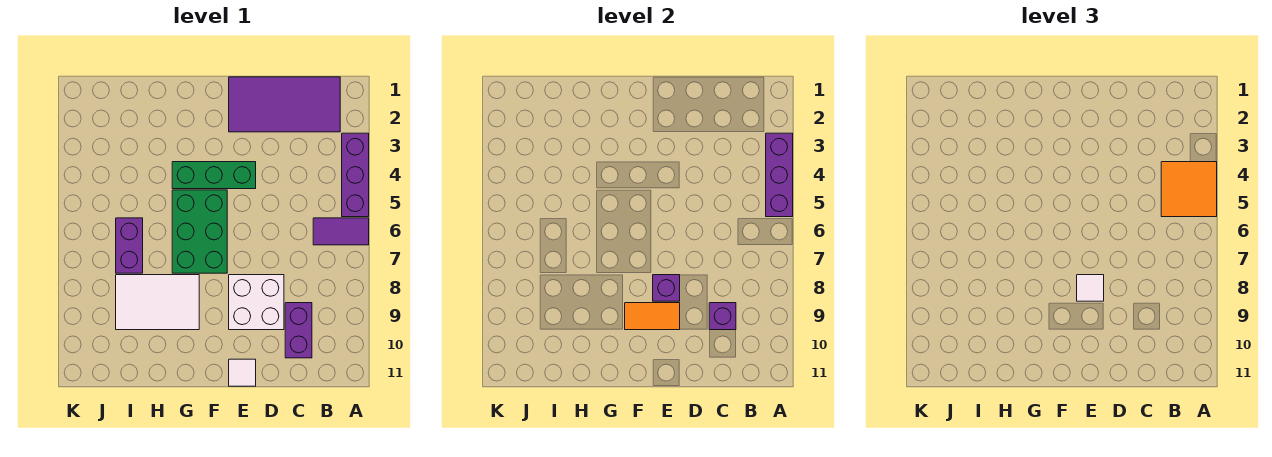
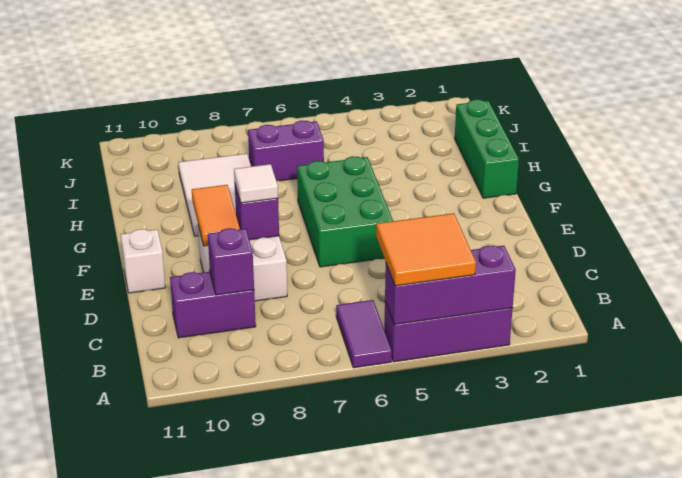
purple tile B1:E2 level 1 -> none
green brick E4:G4 level 1 -> green brick G1:I1 level 1
white tile E11 level 1 -> white brick E11 level 1
green brick F5:G7 level 1 -> green brick E5:G6 level 1

